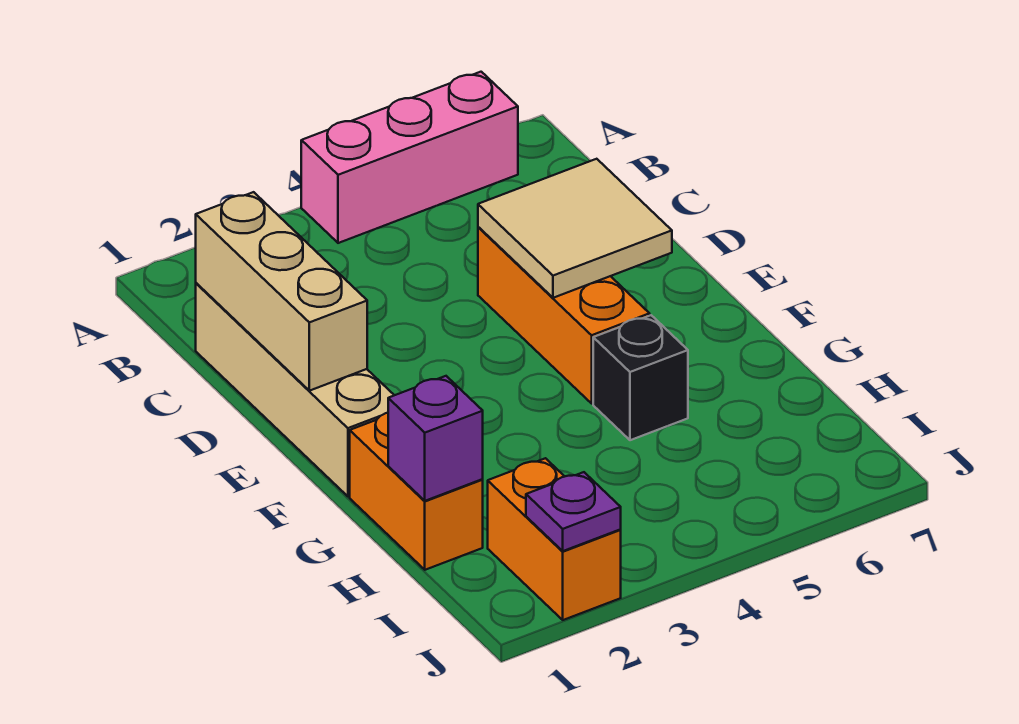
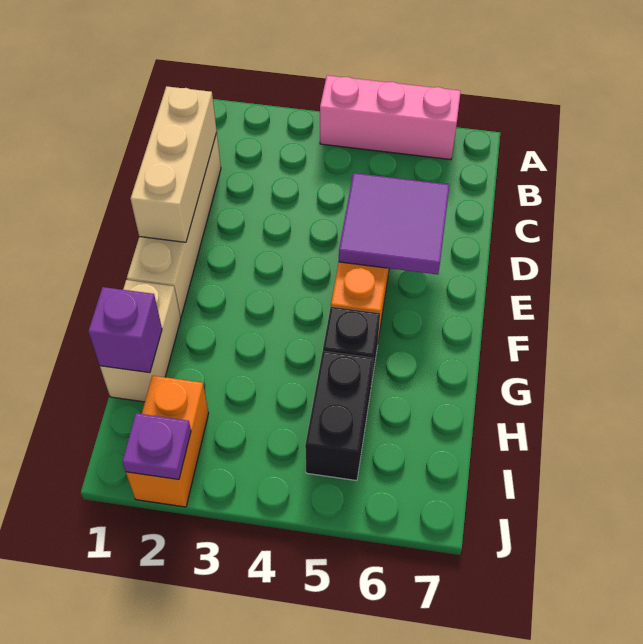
tan tile D5:E6 level 2 -> purple tile D5:E6 level 2
orange brick G1:H1 level 1 -> tan brick G1:H1 level 1
none -> black brick H5:I5 level 1

